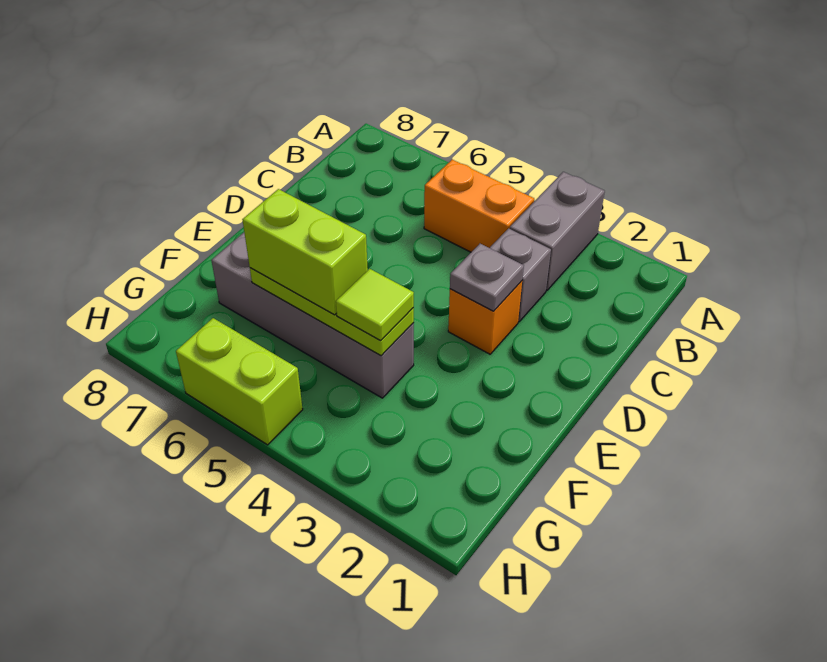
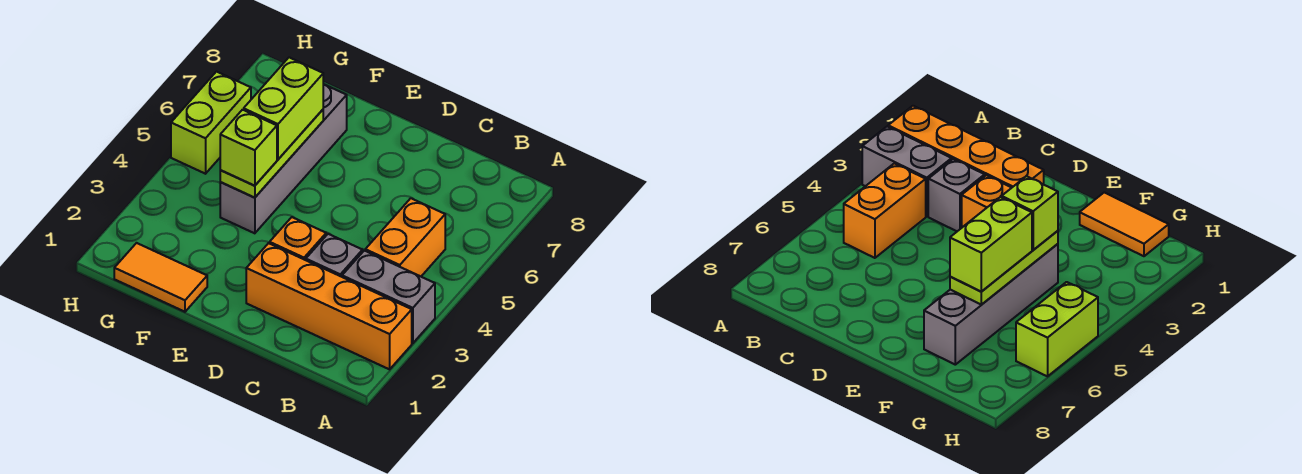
none -> orange brick A2:D2 level 1
grey plate D3 level 2 -> none
none -> orange tile F1:G1 level 1
lime tile F4 level 3 -> lime brick F4 level 3

